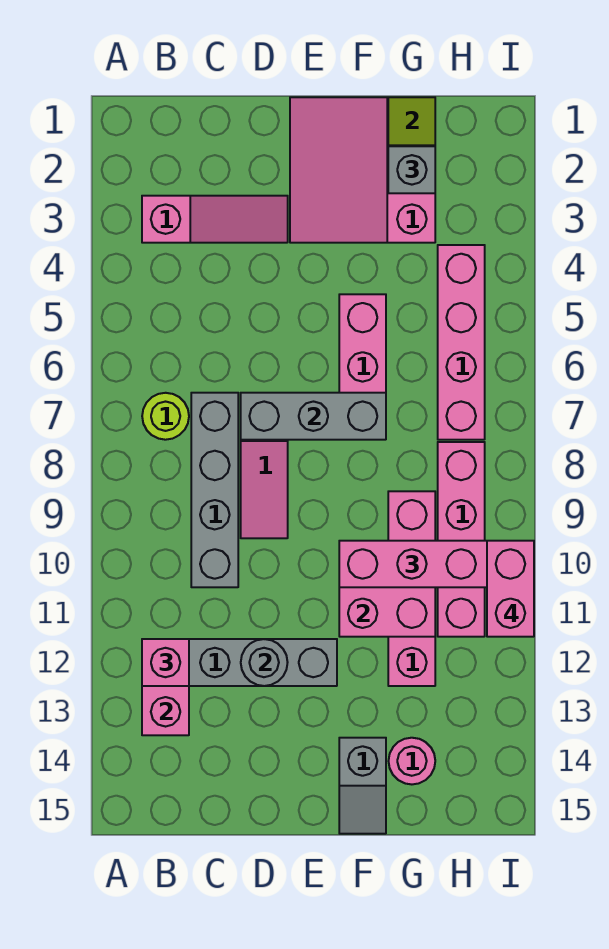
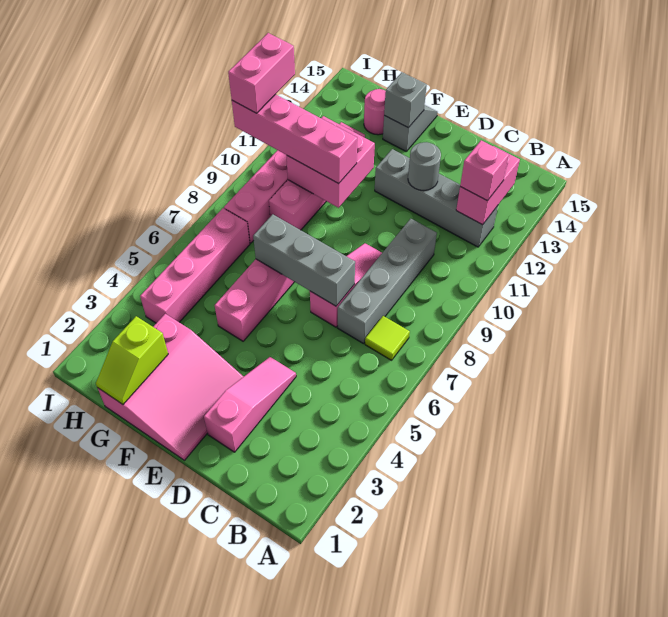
pink slope B3:D3 level 1 top B -> pink slope D2:D4 level 1 top 2
lime round brick B7 level 1 -> lime tile B7 level 1
grey brick G2 level 3 -> grey brick F14 level 2

